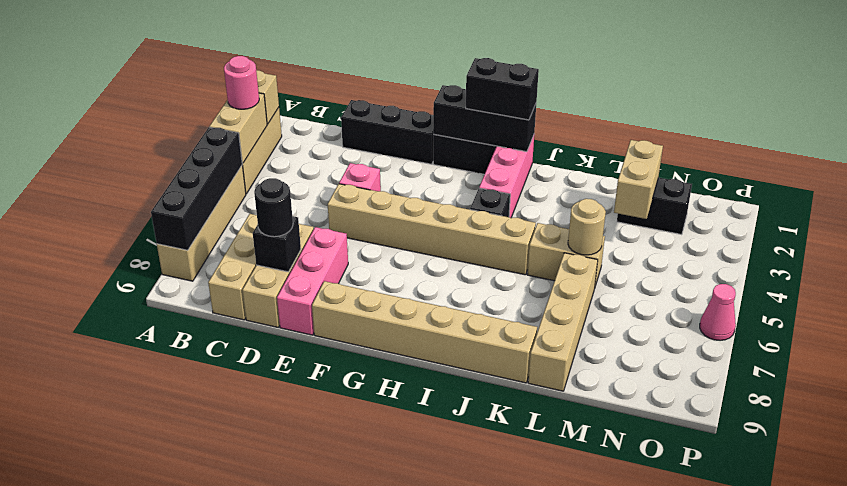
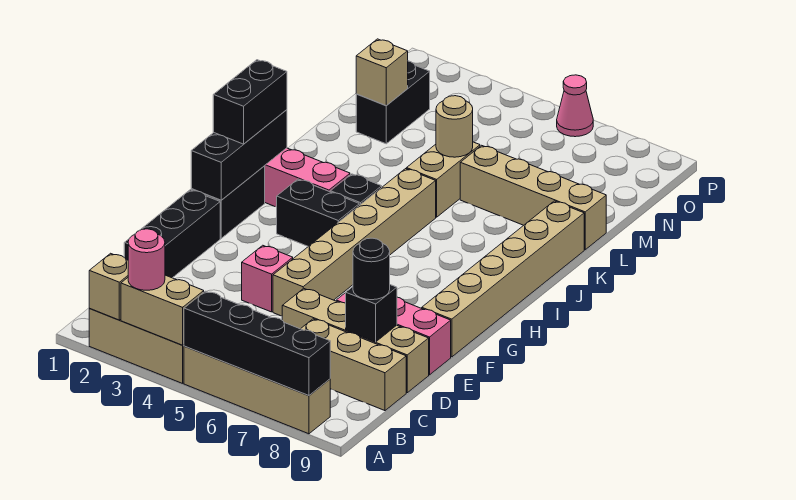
tan brick D7:D9 level 1 -> tan brick D6:D9 level 1
none -> black brick H3:H4 level 1
tan brick M2:M3 level 2 -> tan brick M2 level 2

